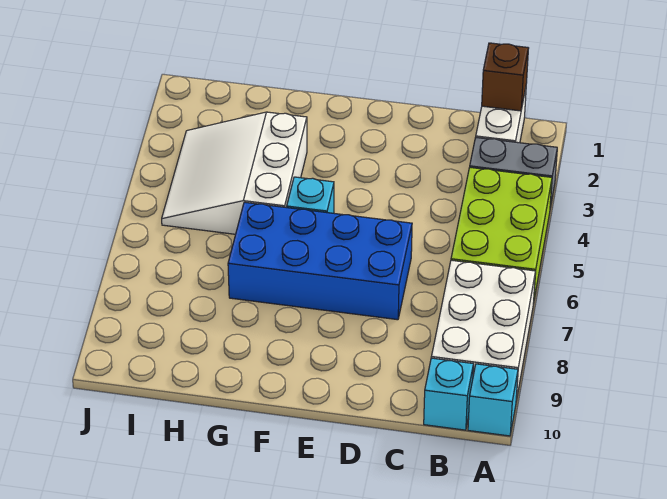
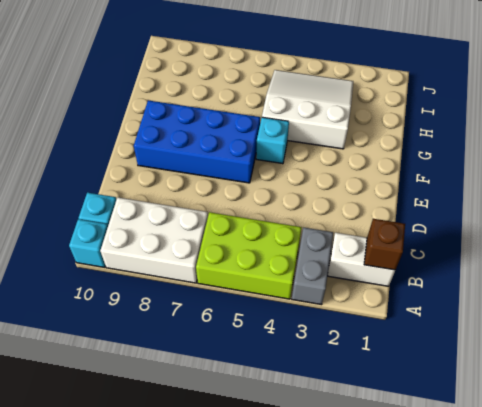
blue brick D6:G7 level 1 -> blue brick E6:F9 level 1

